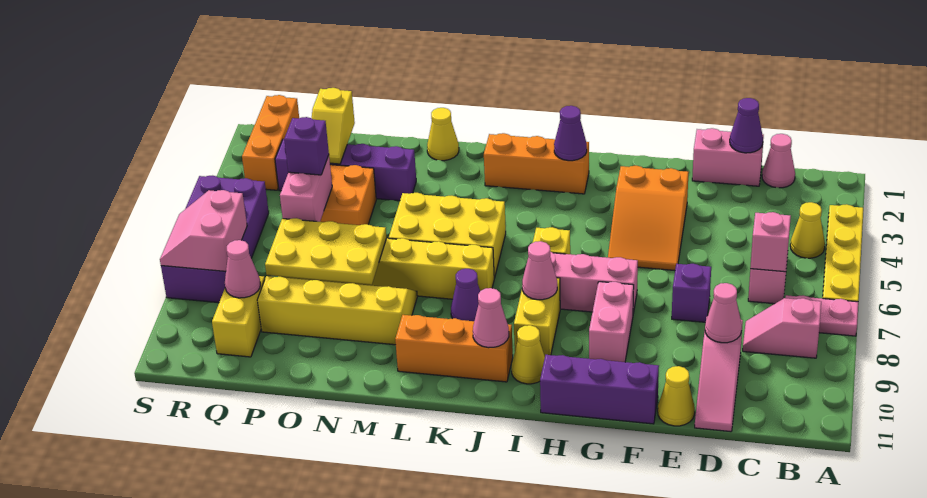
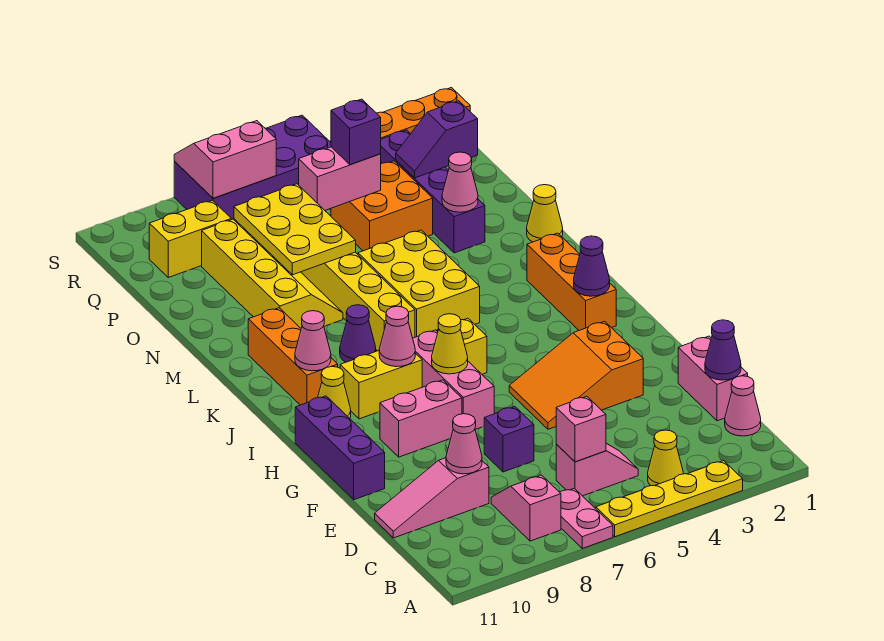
yellow cone E11 level 1 -> yellow cone H7 level 2
yellow slope P2:P3 level 2 top 2 -> purple slope P2:P3 level 2 top 2
pink cone Q9 level 2 -> pink cone N3 level 2

